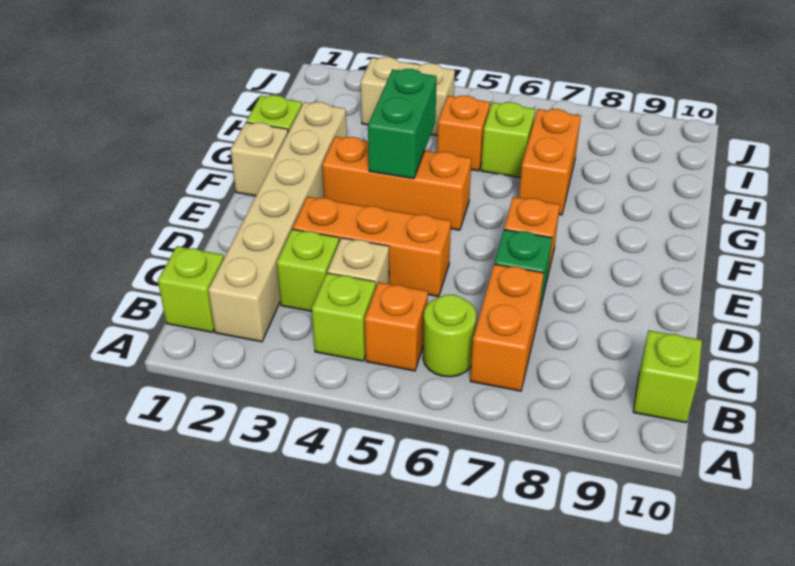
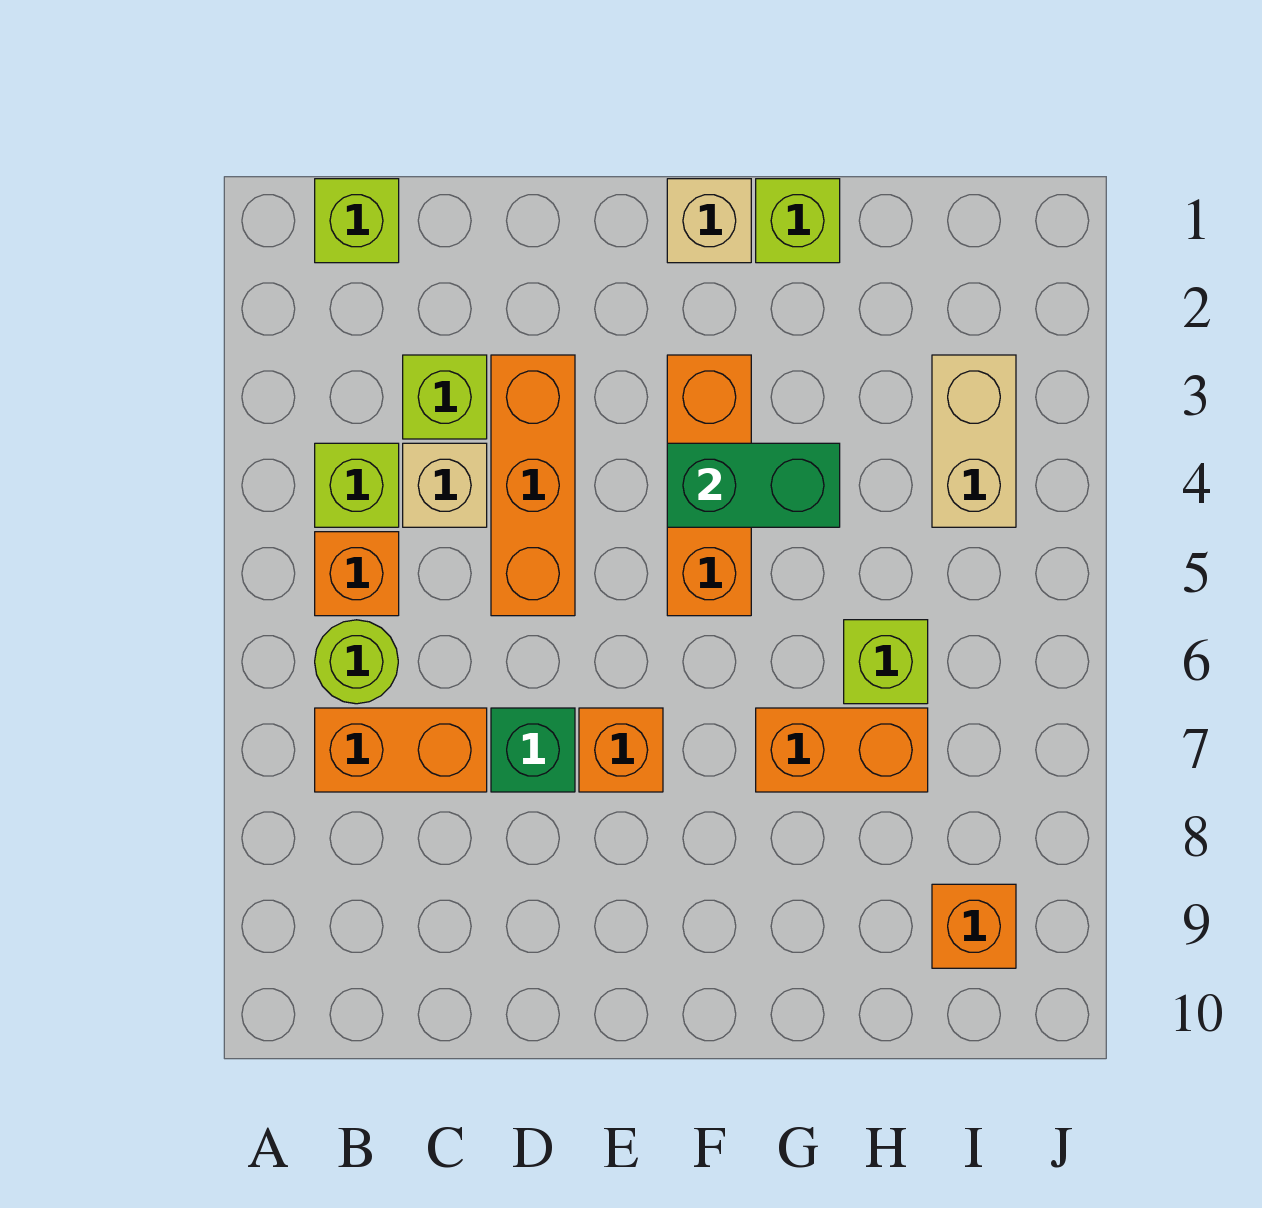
tan brick B2:G2 level 1 -> none
lime brick B10 level 1 -> none
orange brick H5 level 1 -> orange brick I9 level 1

